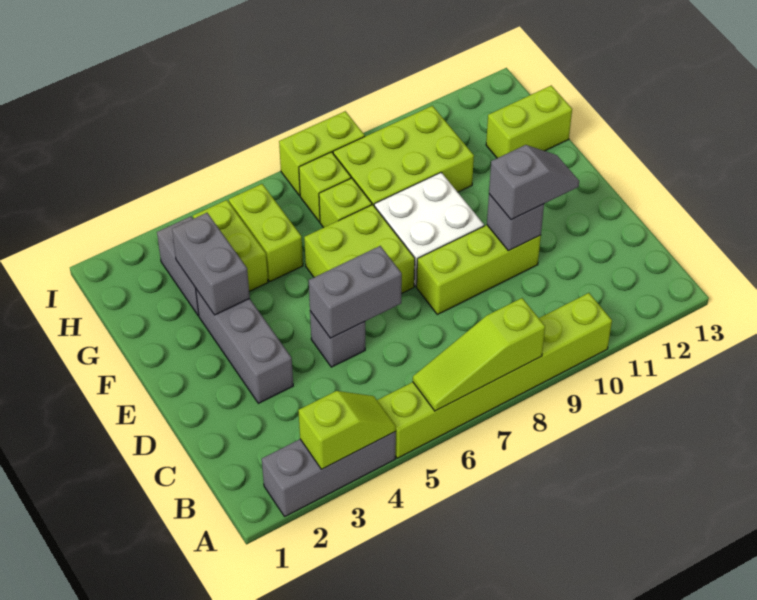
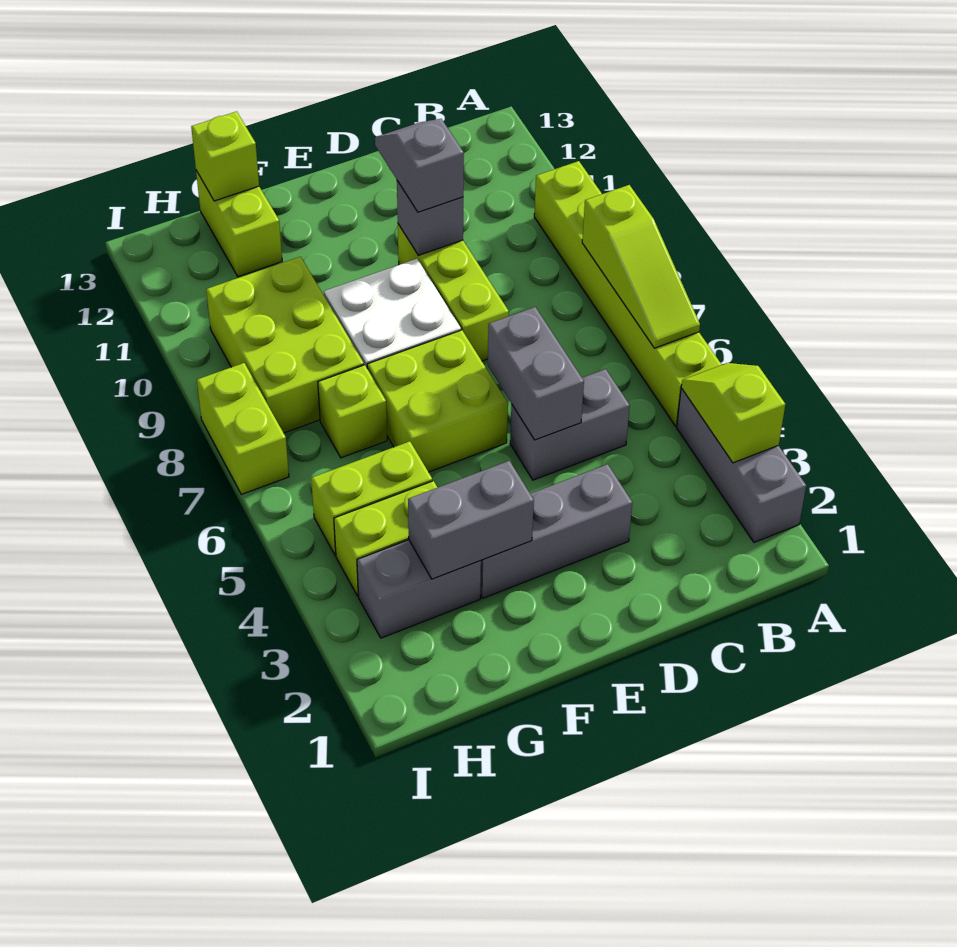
grey brick D5 level 1 -> grey brick C5:D5 level 1
lime brick H7 level 1 -> lime brick G13 level 2

